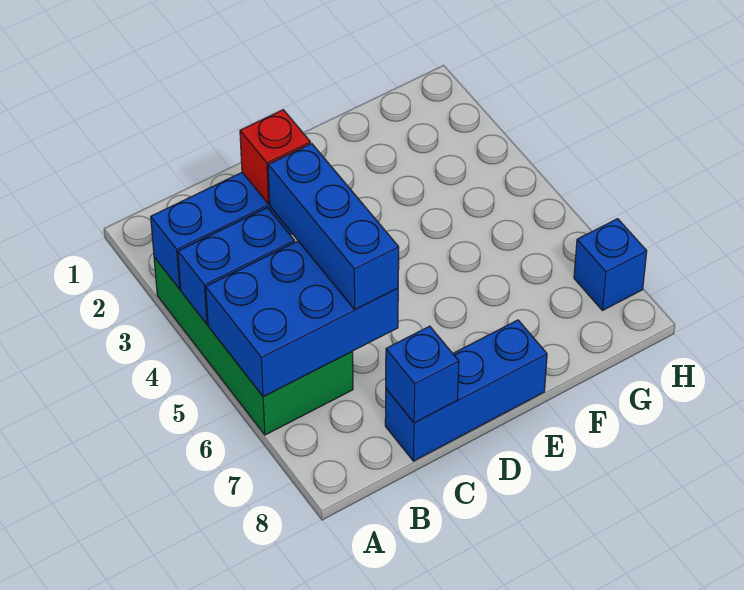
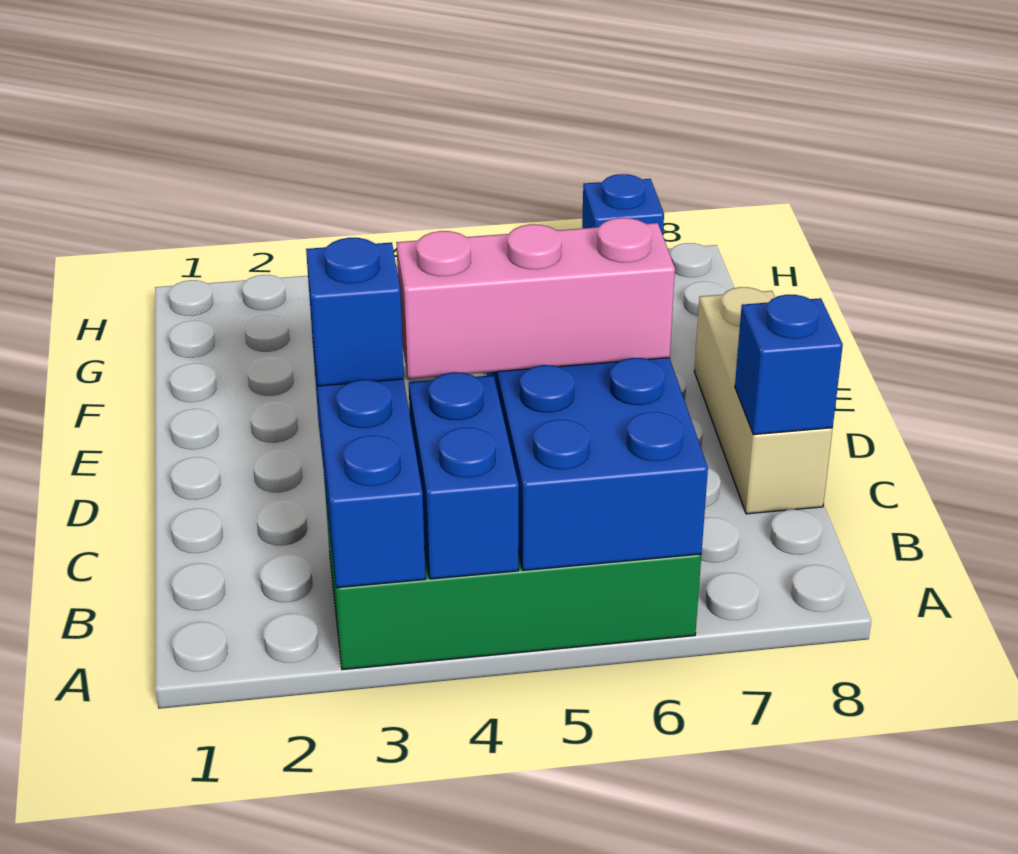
red brick C3 level 3 -> blue brick C3 level 3
blue brick C4:C6 level 3 -> pink brick C4:C6 level 3
blue brick C8:E8 level 1 -> tan brick C8:E8 level 1

